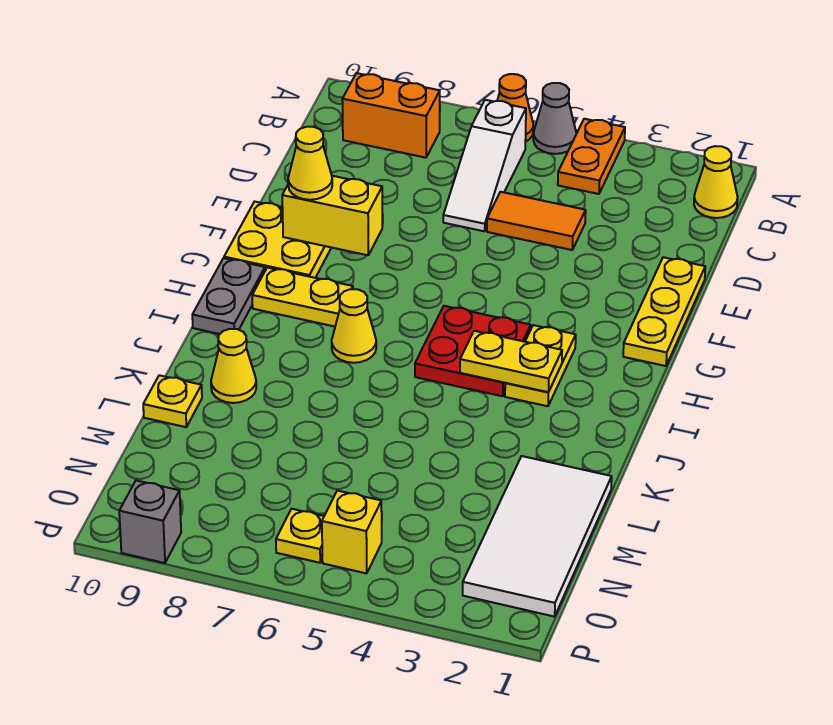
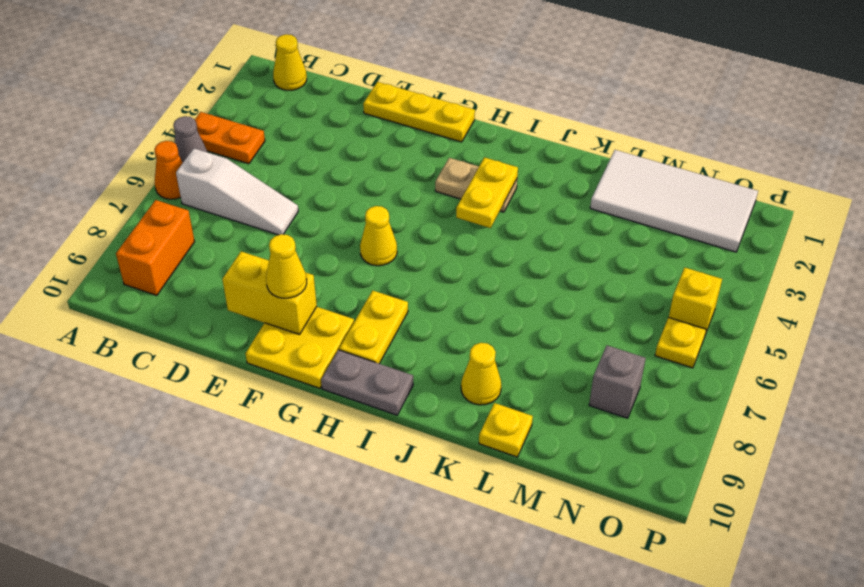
orange tile D4:D5 level 1 -> none
yellow brick F8:F9 level 2 -> yellow brick E9:F9 level 2
yellow plate H3:I3 level 1 -> tan plate H3:I3 level 1
red plate H4:I5 level 1 -> none
yellow cone I7 level 1 -> yellow cone G6 level 1
grey brick P9 level 1 -> grey brick N8 level 1

